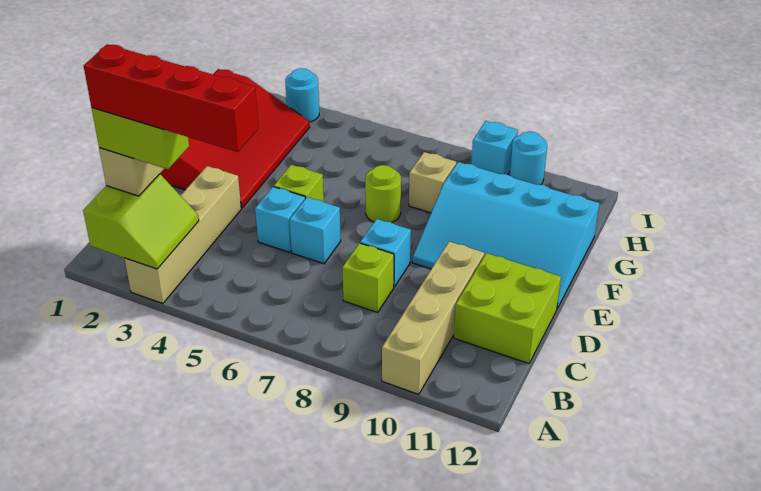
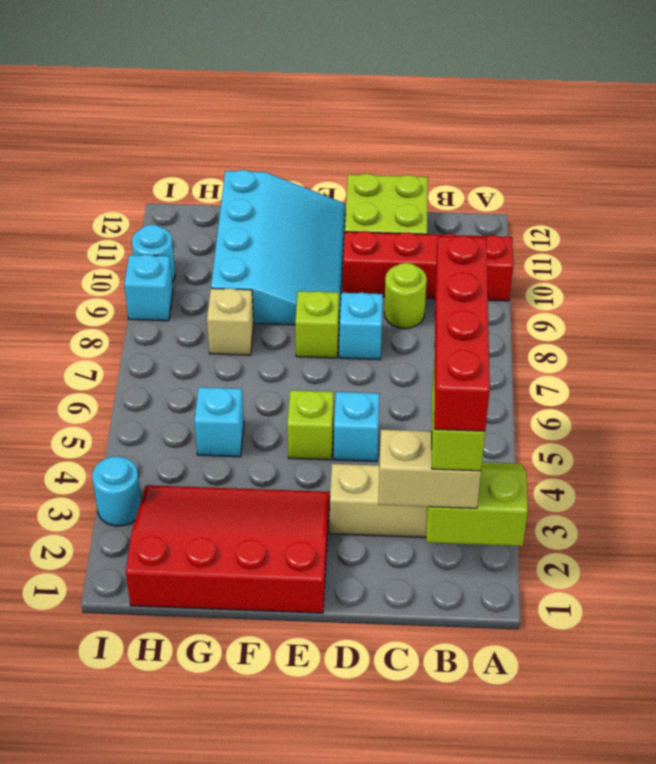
tan brick A10:D10 level 1 -> red brick A10:D10 level 1
lime brick C8 level 1 -> lime brick E8 level 1
cyan brick D6 level 1 -> cyan brick G5 level 1
lime round brick F7 level 1 -> lime round brick C9 level 1

